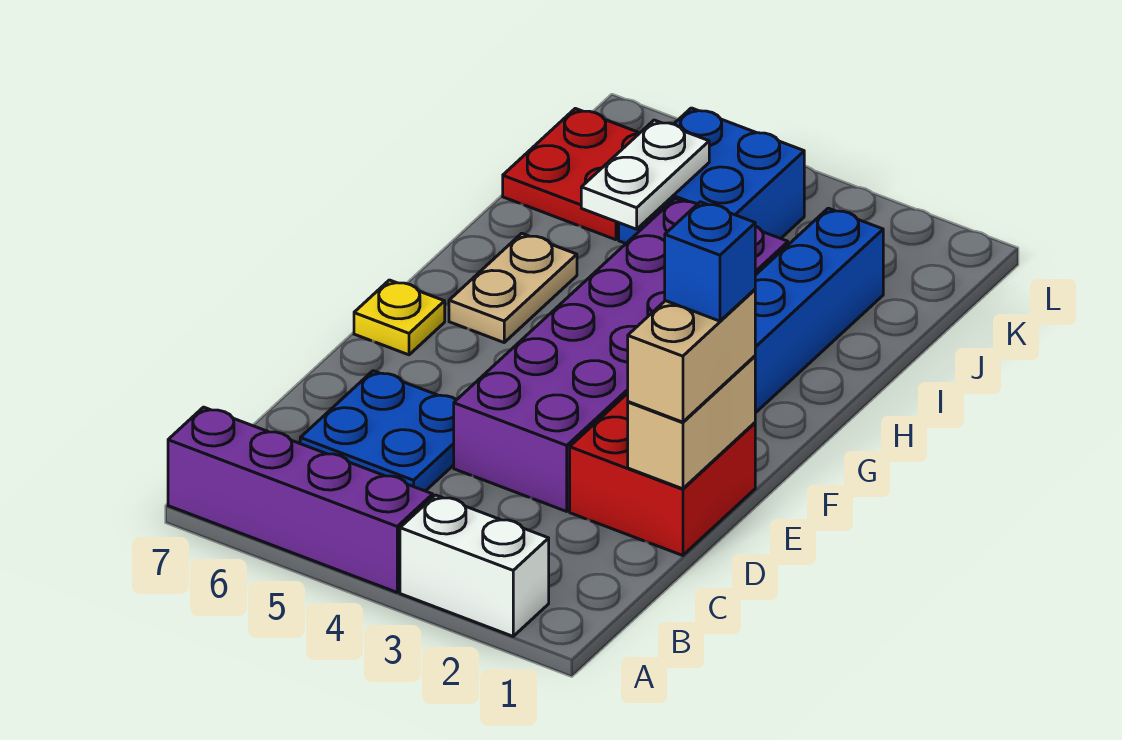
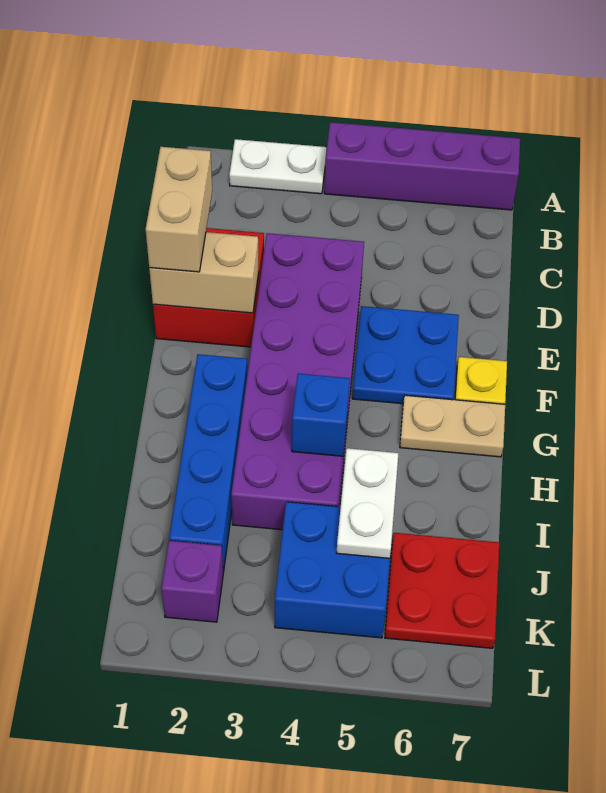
white brick A2:A3 level 1 -> white plate A2:A3 level 1
blue plate C5:D6 level 1 -> blue plate E5:F6 level 1
tan brick D1:E1 level 2 -> tan brick E1:E2 level 2
blue brick E1 level 4 -> blue brick H4 level 2
tan plate G6:H6 level 1 -> tan plate G6:G7 level 1
none -> purple brick K2 level 1

